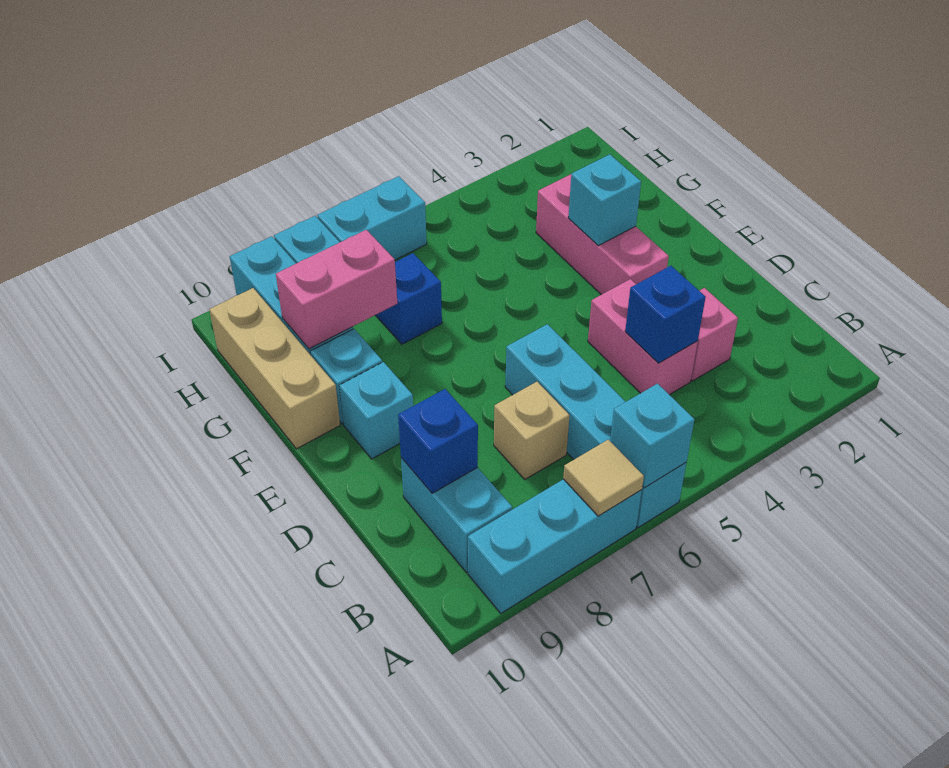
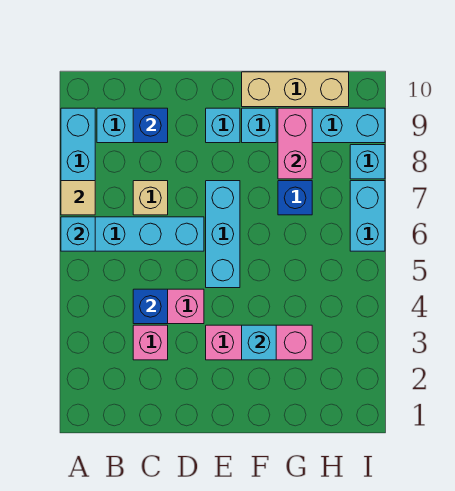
none -> cyan brick E5:E7 level 1

